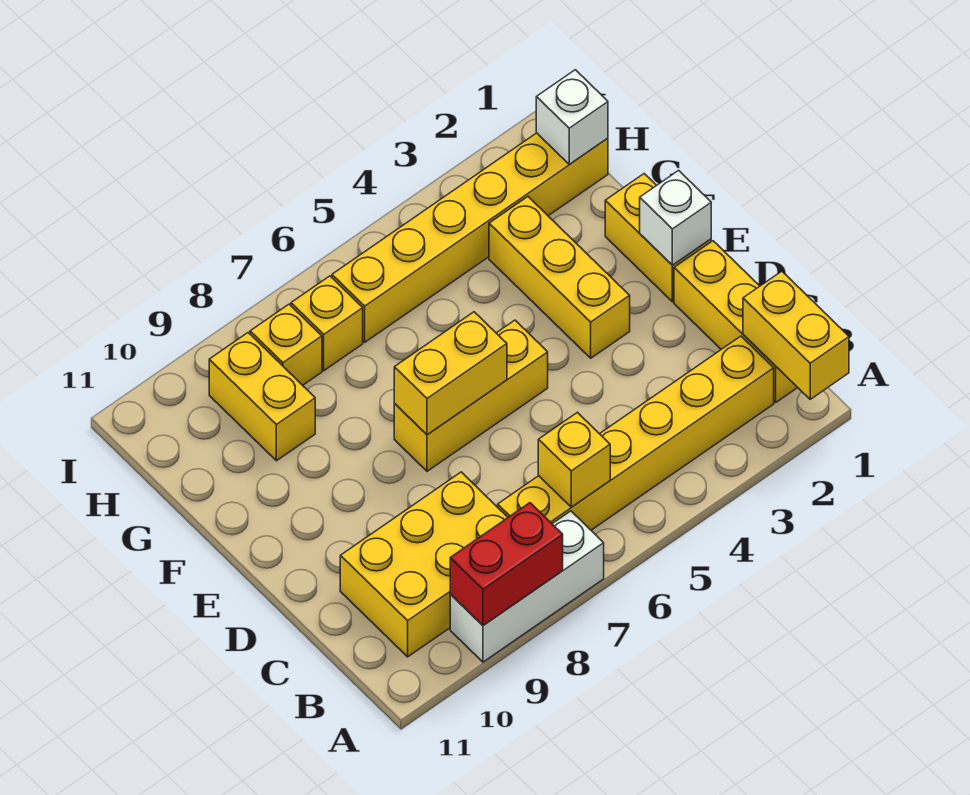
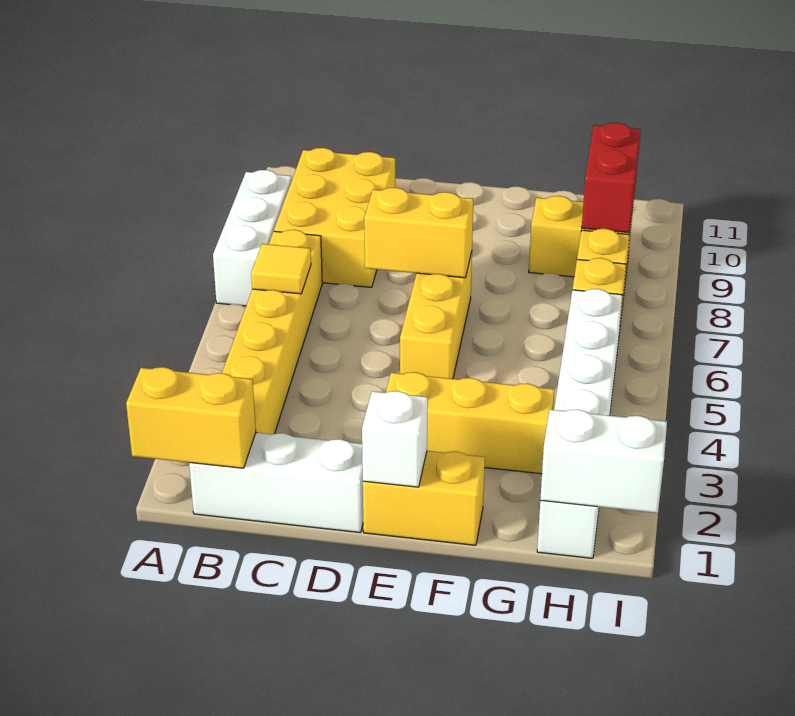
red brick A8:A9 level 2 -> red brick H9:H10 level 2
yellow brick B1:D1 level 1 -> white brick B1:D1 level 1
yellow brick B6 level 2 -> yellow tile B6 level 2
yellow brick E6:E7 level 2 -> yellow brick D7:E7 level 2
yellow brick H1:H6 level 1 -> white brick H1:H6 level 1
white brick H1 level 2 -> white brick H1:I1 level 2

